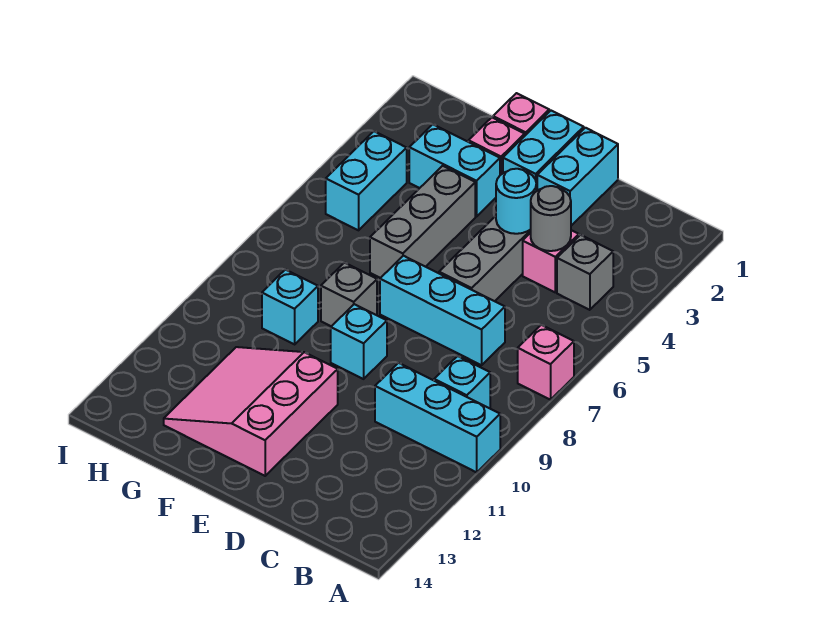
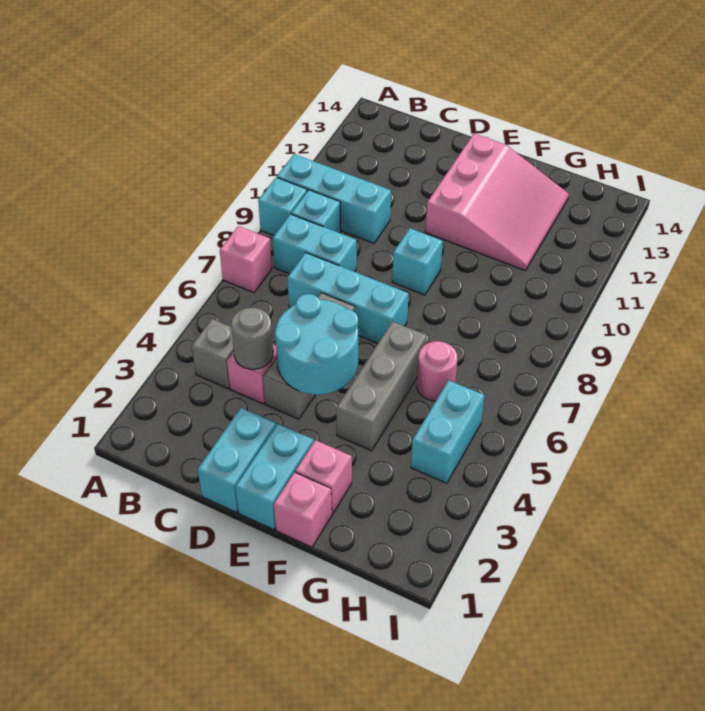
cyan round brick D4 level 2 -> cyan round brick D4:E5 level 2
cyan brick F3:G3 level 1 -> cyan brick B8:C8 level 1
grey brick F8 level 1 -> none
none -> pink round brick G6 level 1
cyan brick G9 level 1 -> cyan brick A9 level 1

